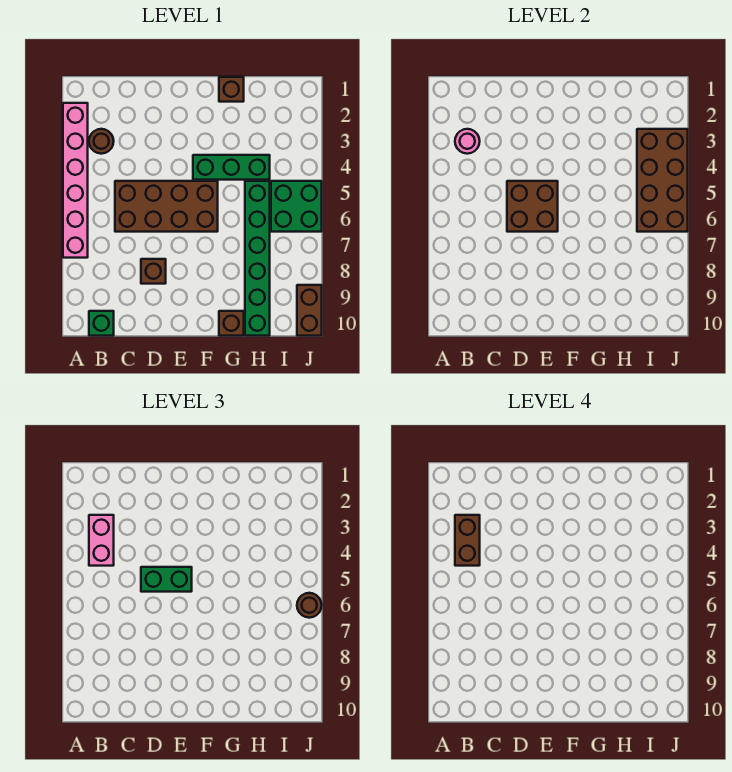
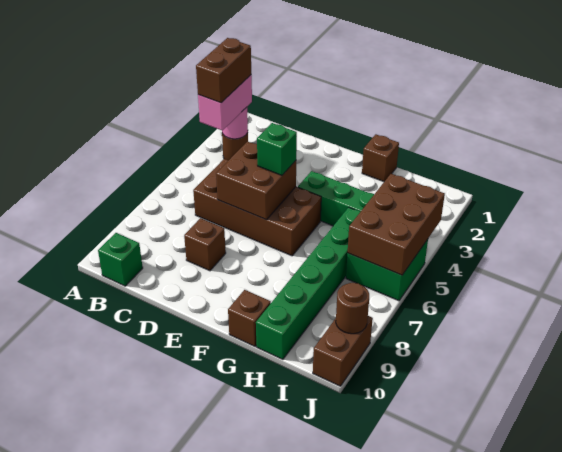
pink brick A2:A7 level 1 -> none
green brick D5:E5 level 3 -> green brick E5 level 3
brown brick I3:J6 level 2 -> brown brick I4:J6 level 2
brown round brick J6 level 3 -> brown round brick J9 level 2

